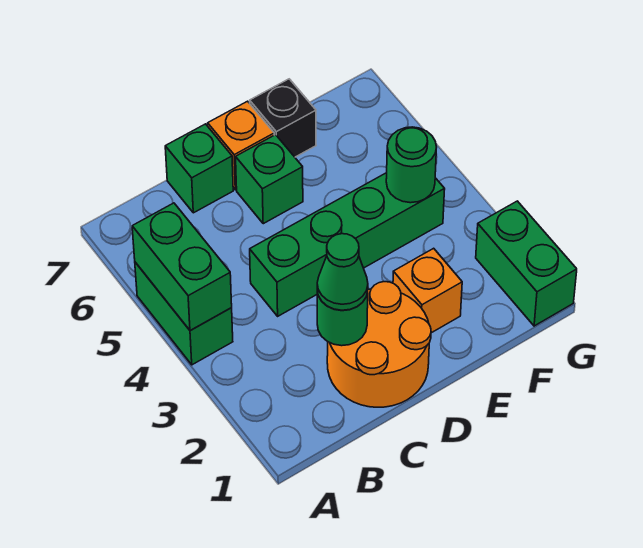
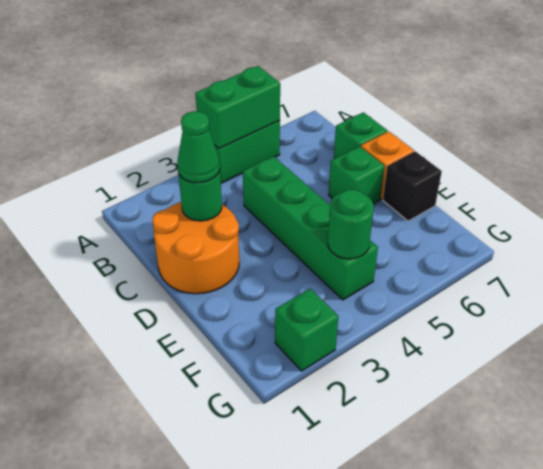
orange brick E2 level 1 -> none
green brick G1:G2 level 1 -> green brick G2 level 1

